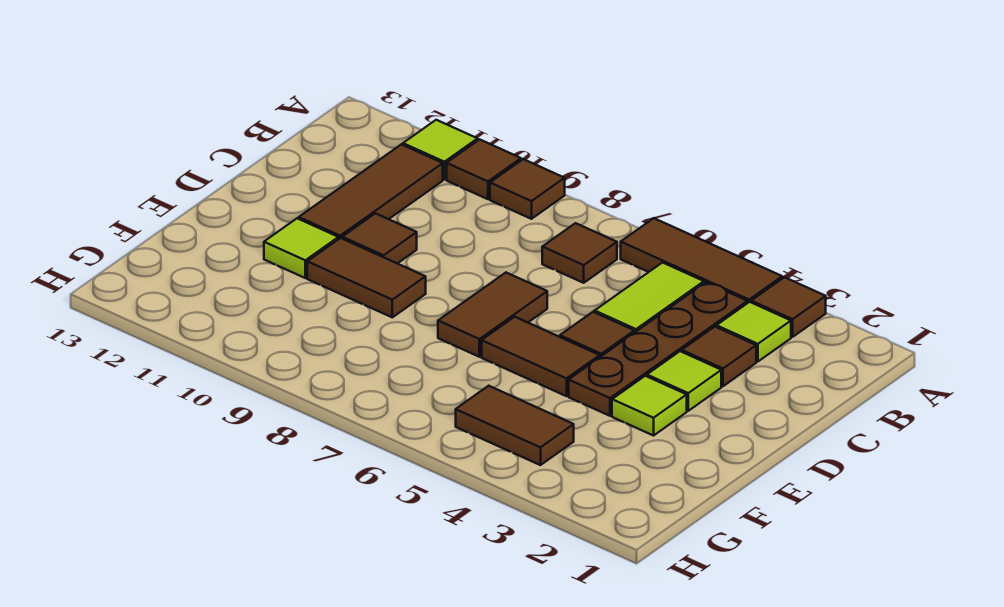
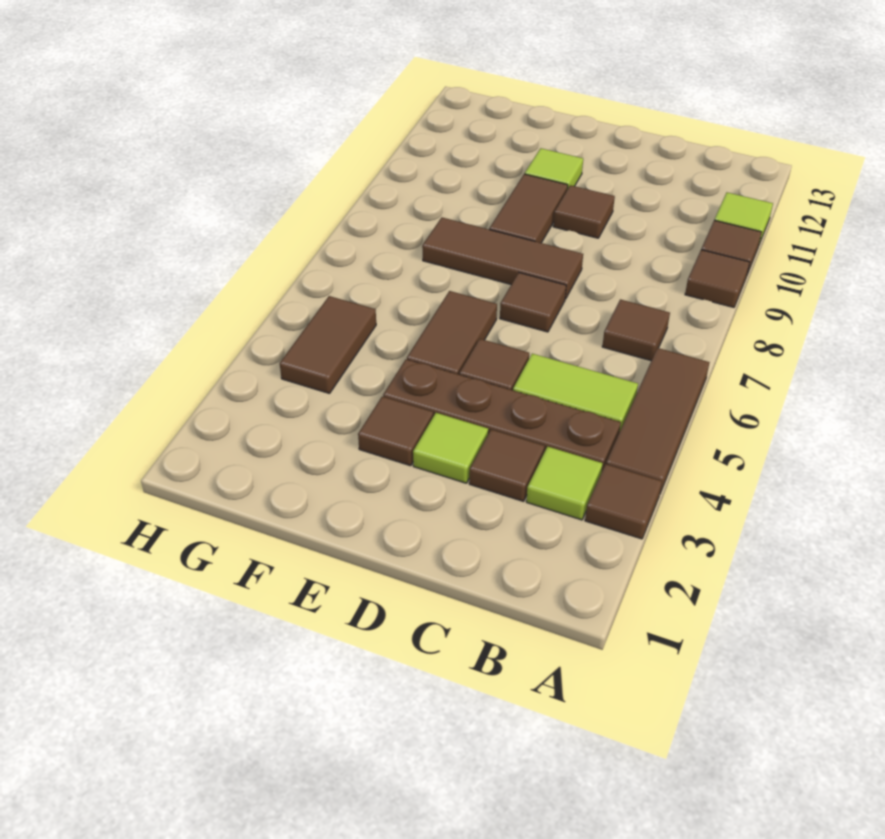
brown tile B11:D11 level 1 -> brown tile D8:F8 level 1
brown tile D7:E7 level 1 -> brown tile D7 level 1
lime tile E3 level 1 -> brown tile E3 level 1

